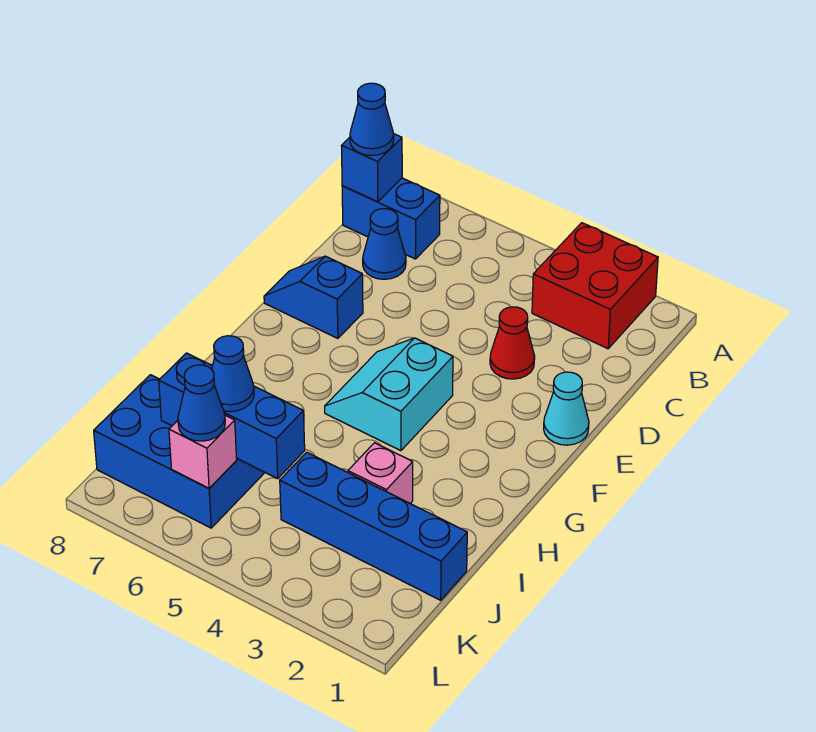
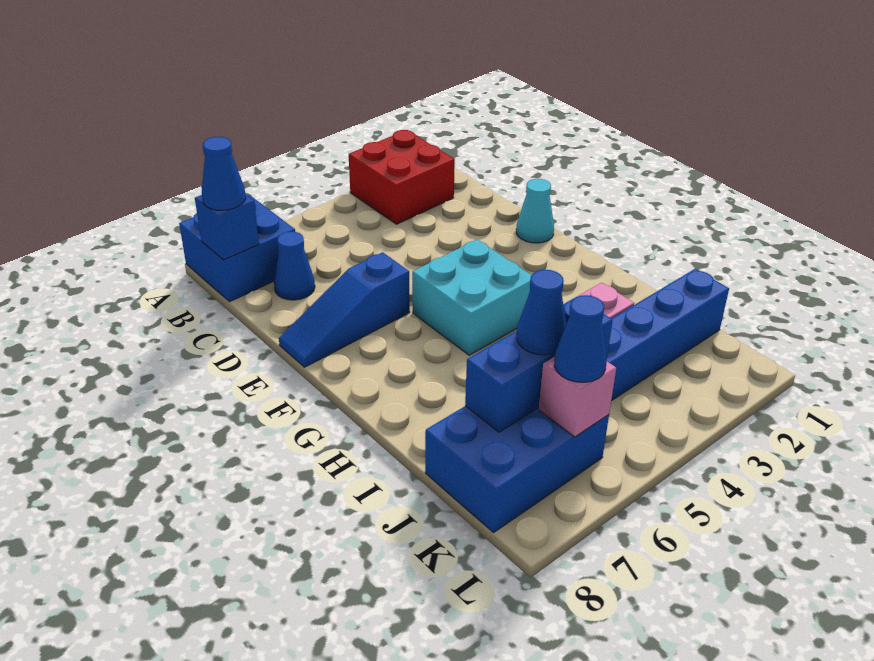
blue brick B7:B8 level 1 -> blue brick A7:B8 level 1
red cone D3 level 1 -> none
blue slope E7:E8 level 1 top 7 -> blue slope E6:E8 level 1 top 6
cyan slope F4:G5 level 1 top 4 -> cyan brick F4:G5 level 1

